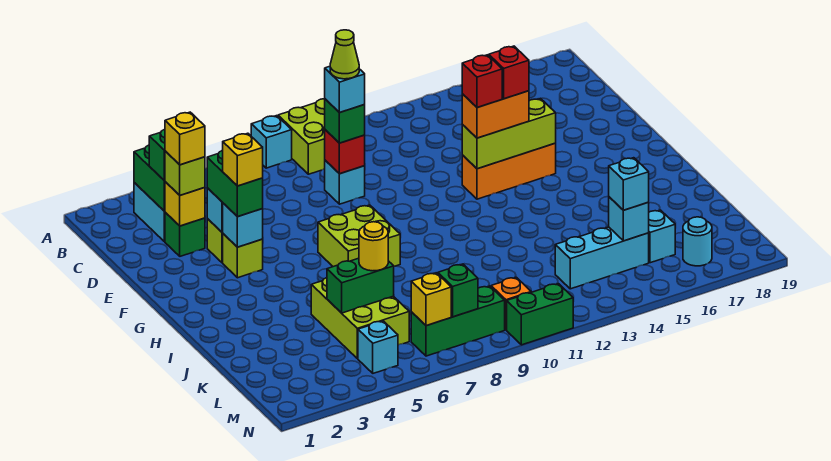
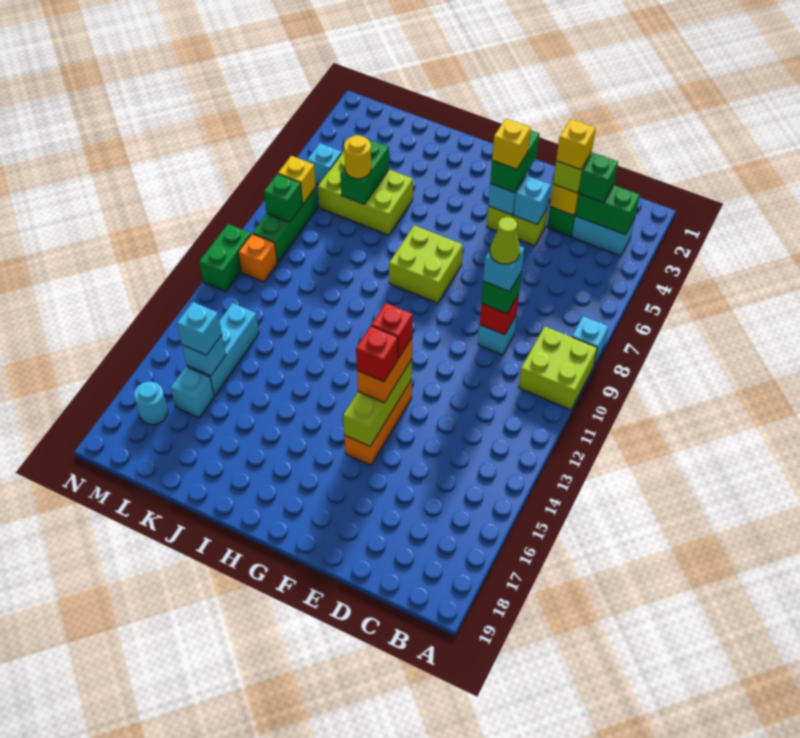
green brick E4:F4 level 3 -> green brick F3:F4 level 3

